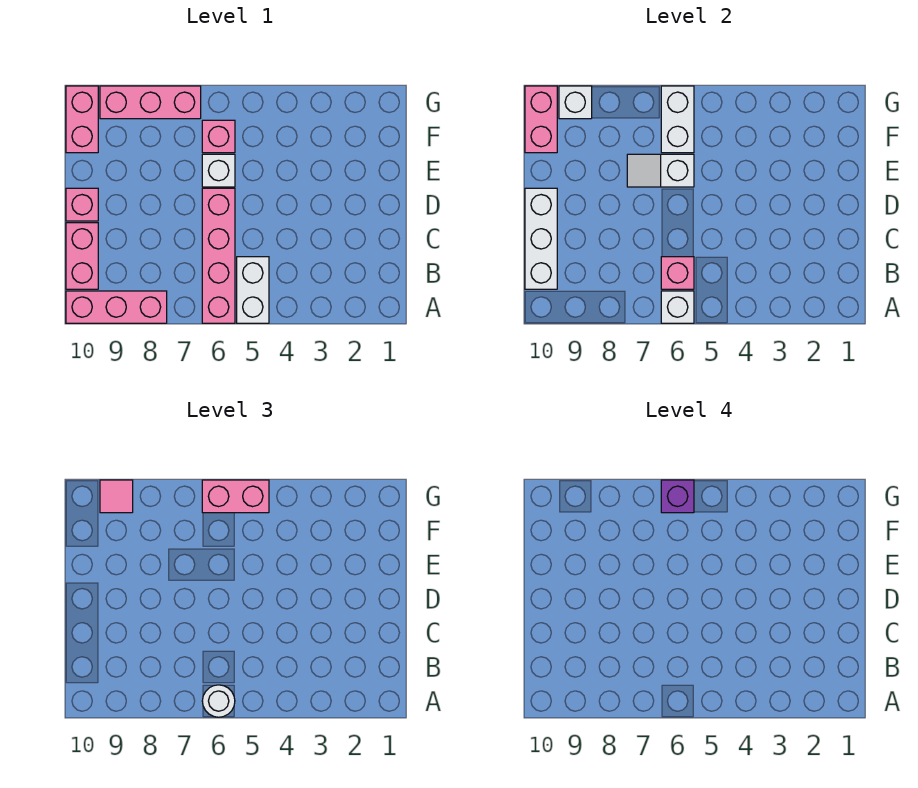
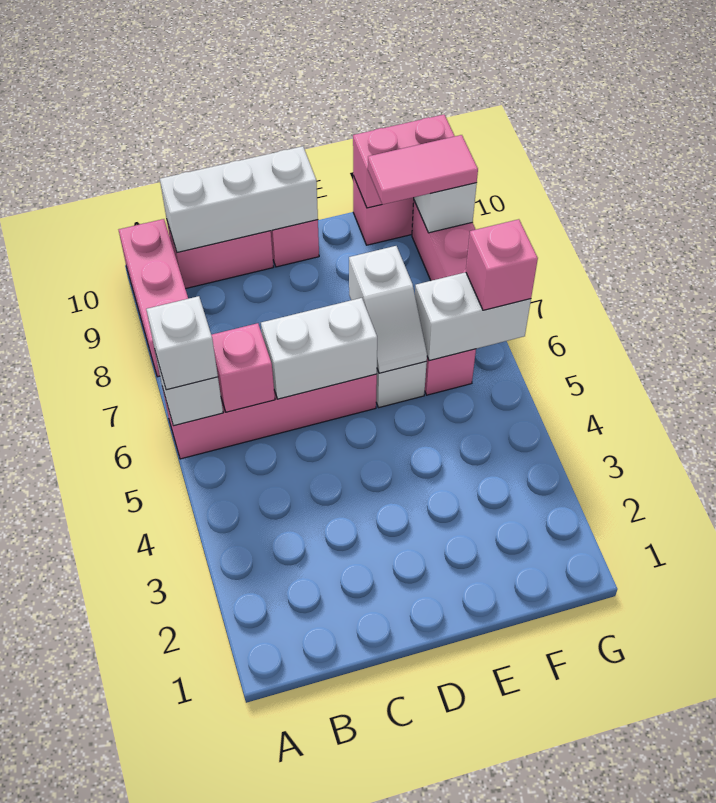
white brick A5:B5 level 1 -> white brick C6:D6 level 2
white round brick A6 level 3 -> white brick A6 level 3
white slope E6:E7 level 2 top 6 -> white slope E6:E7 level 2 top 7
pink brick G5:G6 level 3 -> pink brick G6 level 3
purple brick G6 level 4 -> none
pink tile G9 level 3 -> pink tile F9:G9 level 3

